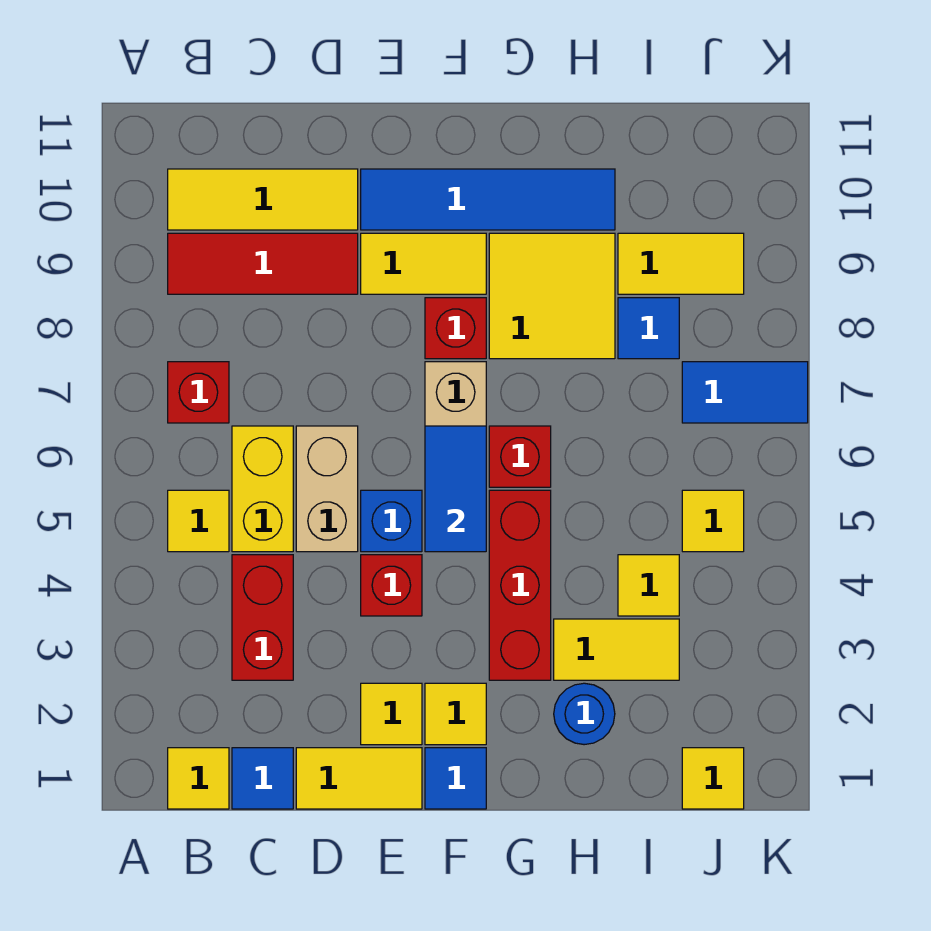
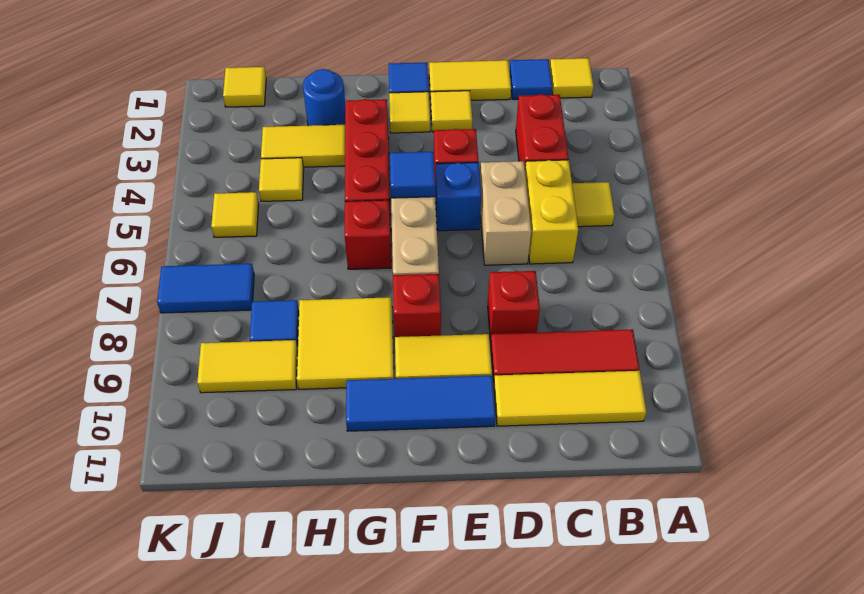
red brick B7 level 1 -> red brick D8 level 1
blue tile E10:H10 level 1 -> blue tile E10:G10 level 1
blue tile F5:F6 level 2 -> blue tile F5 level 2

